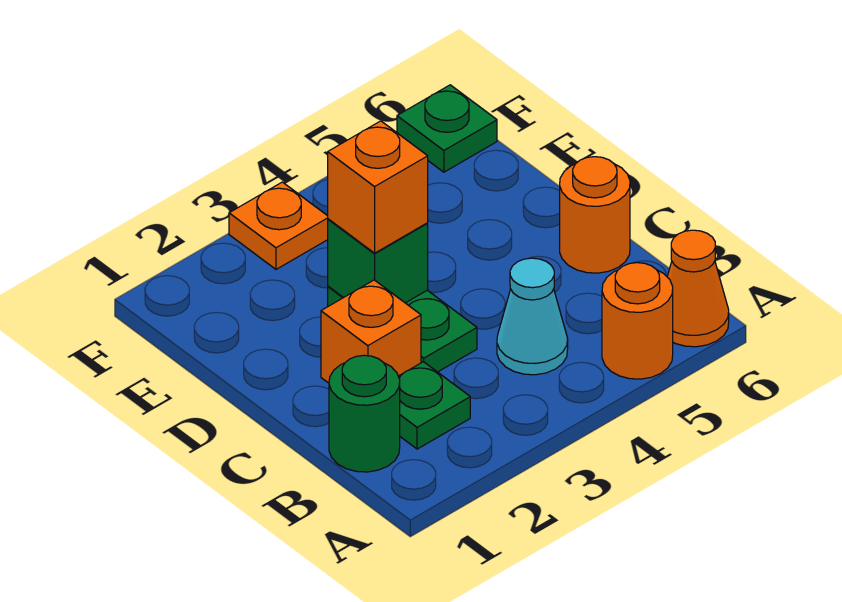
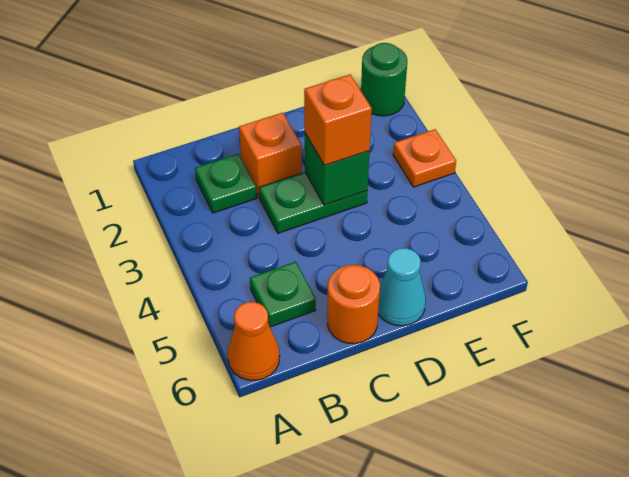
orange round brick A5 level 1 -> none
green round brick B1 level 1 -> green round brick F1 level 1
cyan cone B4 level 1 -> cyan cone D6 level 1
green plate F6 level 1 -> green plate B5 level 1

